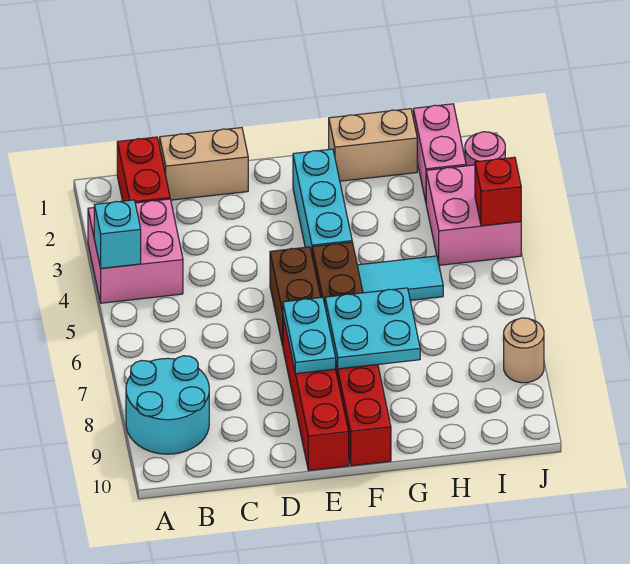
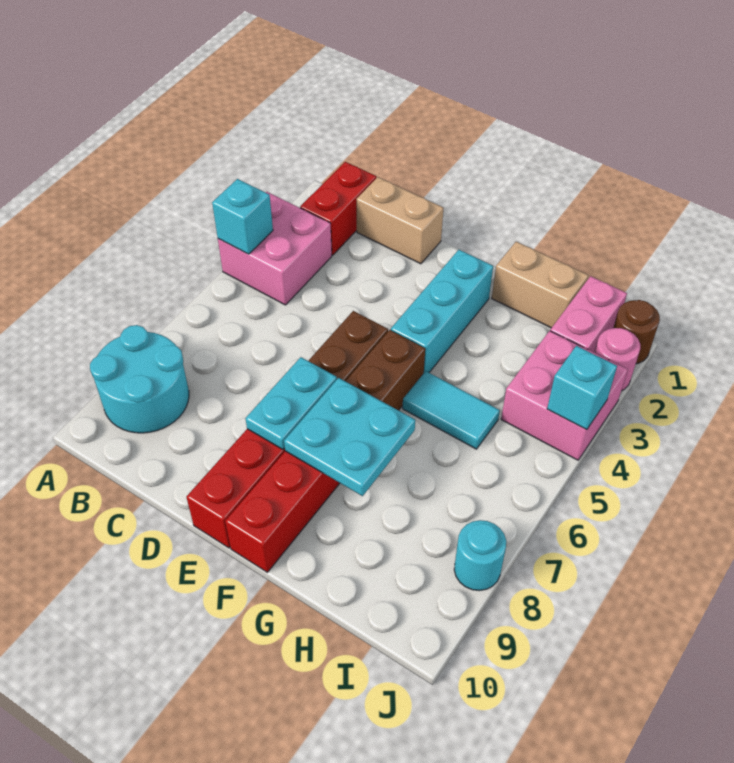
none -> brown round brick J1 level 1
red brick J4 level 2 -> cyan brick J4 level 2
tan round brick J8 level 1 -> cyan round brick J8 level 1

